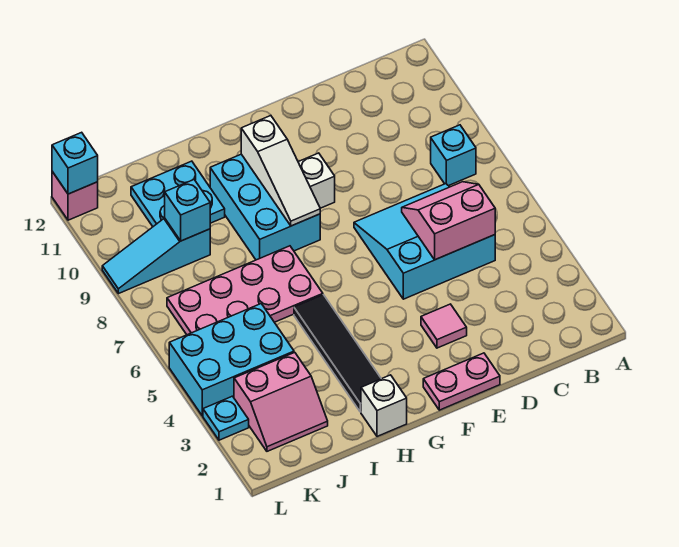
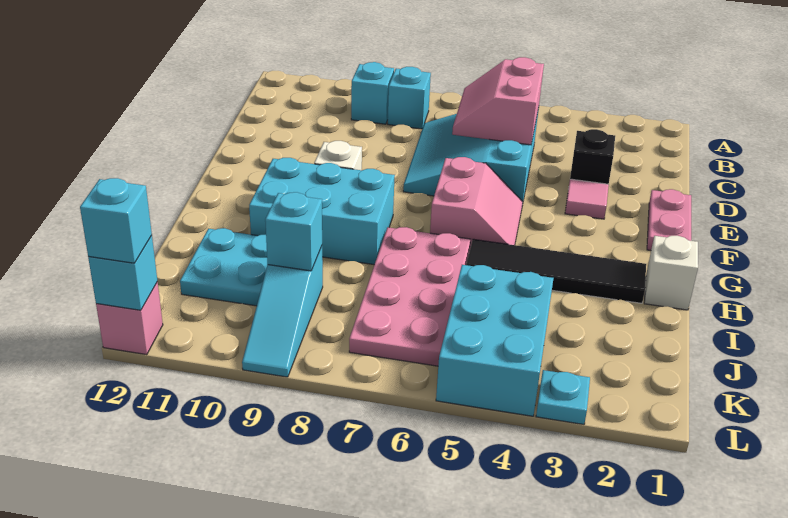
none -> cyan brick B9 level 1
none -> black brick D3 level 1
white slope G8:G10 level 2 top 10 -> none
pink slope J2:K3 level 1 top 3 -> pink slope F5:G6 level 1 top 6
none -> cyan brick L12 level 3

